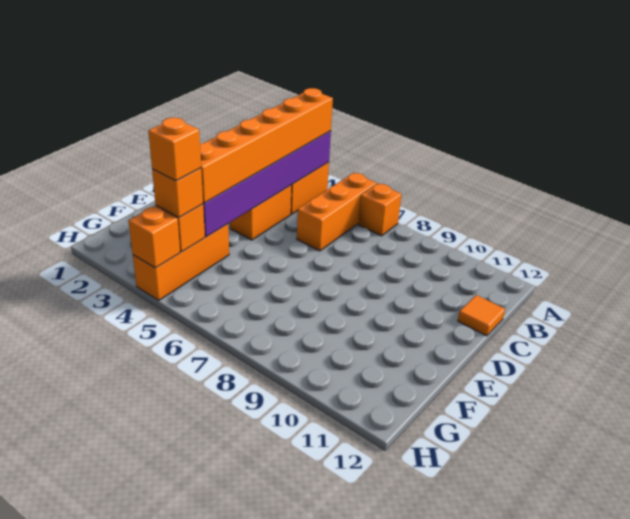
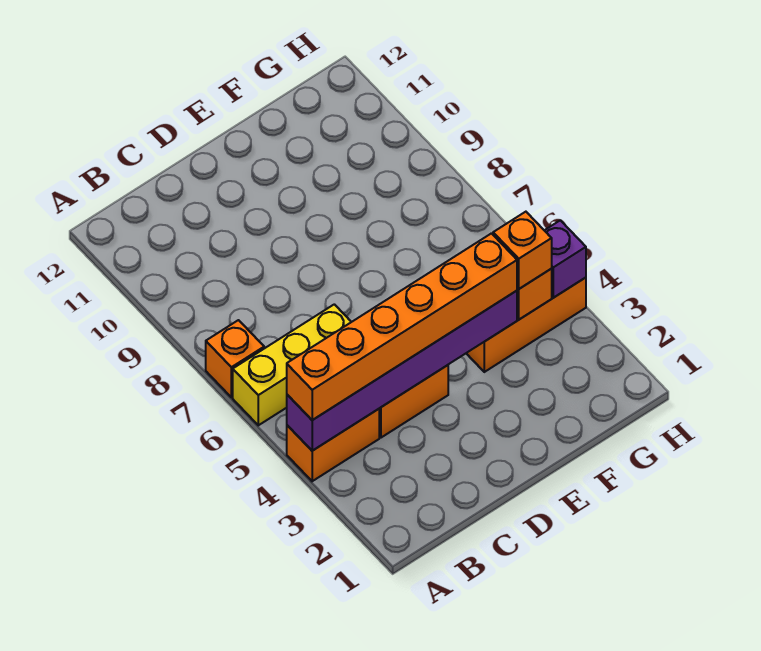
orange brick A6:C6 level 1 -> yellow brick A6:C6 level 1
orange tile C12 level 1 -> none
orange brick G4 level 4 -> none
orange brick H4 level 2 -> purple brick H4 level 2

